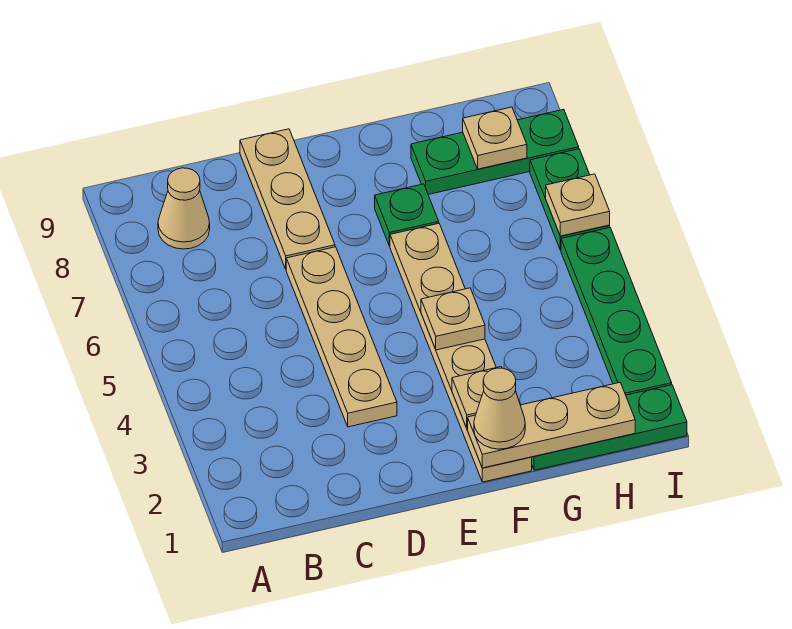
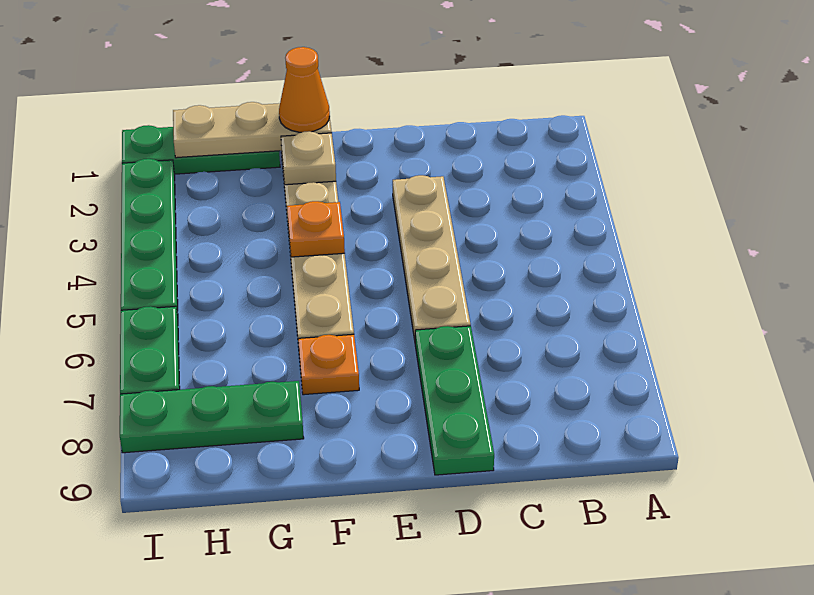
tan cone B8 level 1 -> none
tan plate D7:D9 level 1 -> green plate D7:D9 level 1
tan cone F1 level 3 -> orange cone F1 level 3
tan plate F4 level 2 -> orange plate F4 level 2
green plate F7 level 1 -> orange plate F7 level 1
tan plate H8 level 2 -> none
tan plate I6 level 2 -> none

